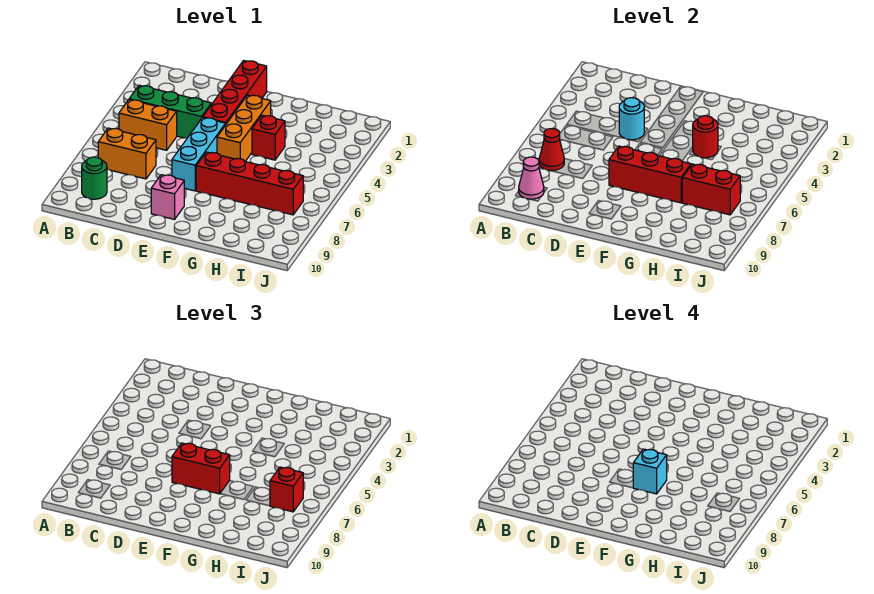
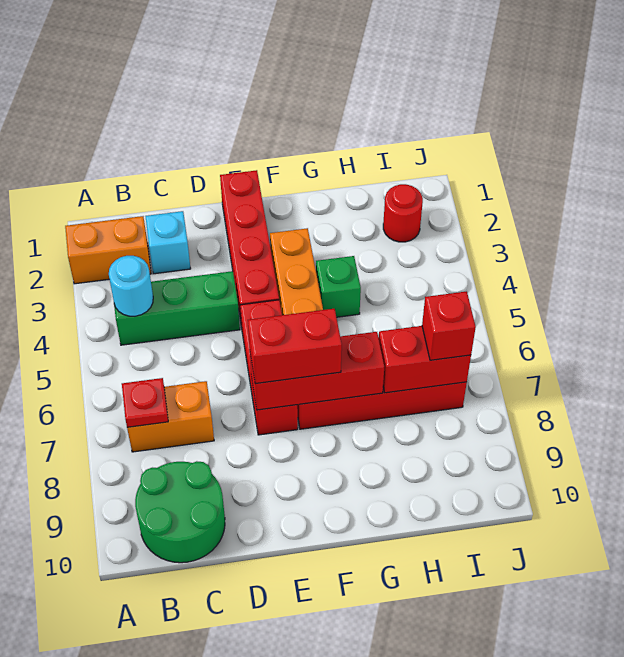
orange brick B5:C5 level 1 -> orange brick A2:B2 level 1
red cone B7 level 2 -> red plate B7 level 2
green round brick B9 level 1 -> green round brick B9:C10 level 1
pink cone B9 level 2 -> none
cyan round brick D4 level 2 -> cyan round brick B4 level 2
cyan brick E5:E7 level 1 -> red brick E5:E7 level 1
pink brick E9 level 1 -> none
cyan brick F7 level 4 -> cyan brick C2 level 1
red brick G4 level 1 -> green brick G4 level 1
red round brick G4 level 2 -> red round brick I2 level 1

